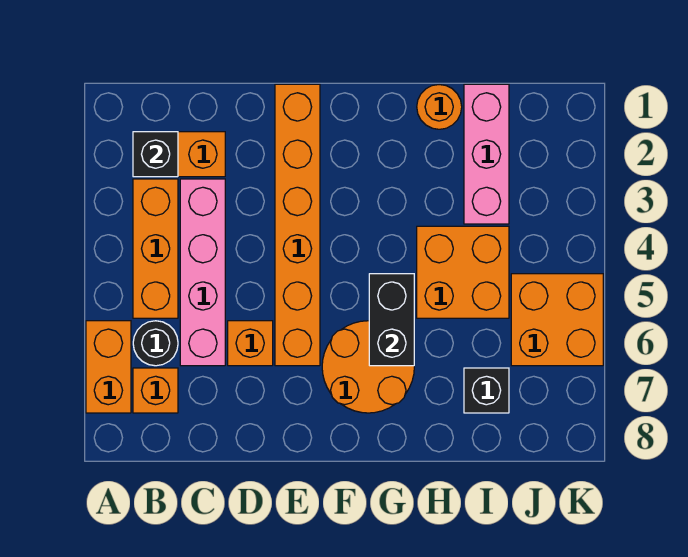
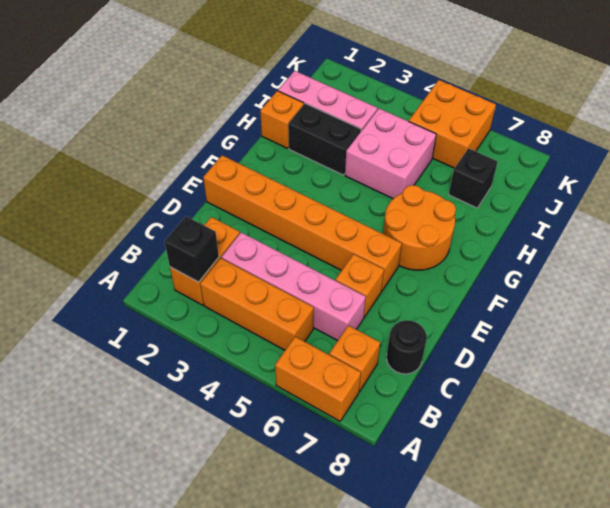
black round brick B6 level 1 -> black round brick C8 level 1
black brick G5:G6 level 2 -> black brick H2:H3 level 1
orange round brick H1 level 1 -> orange brick H1 level 1
orange brick H4:I5 level 1 -> pink brick H4:I5 level 1

